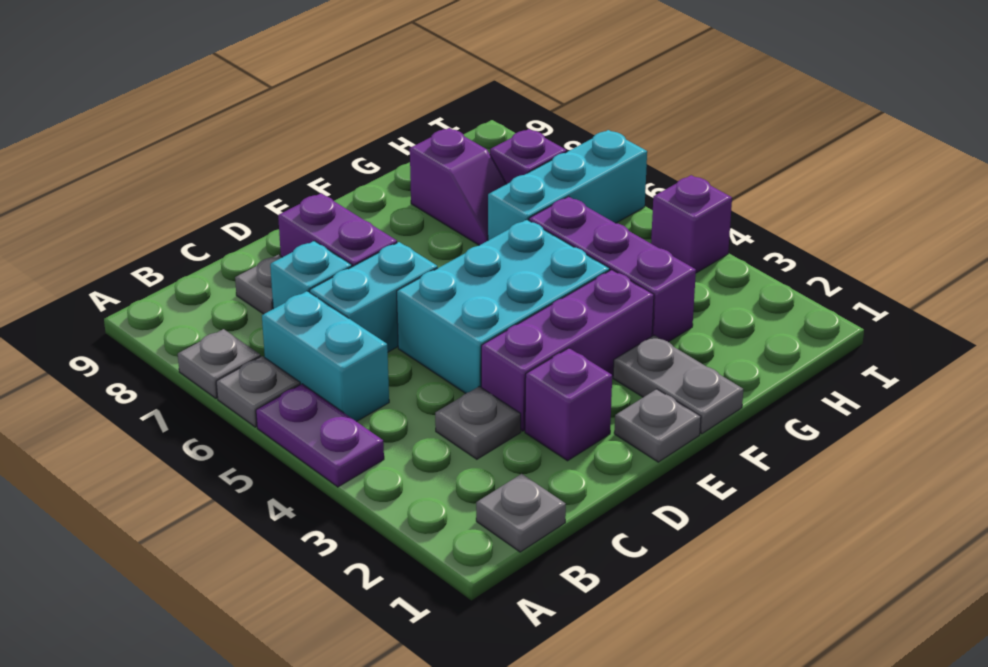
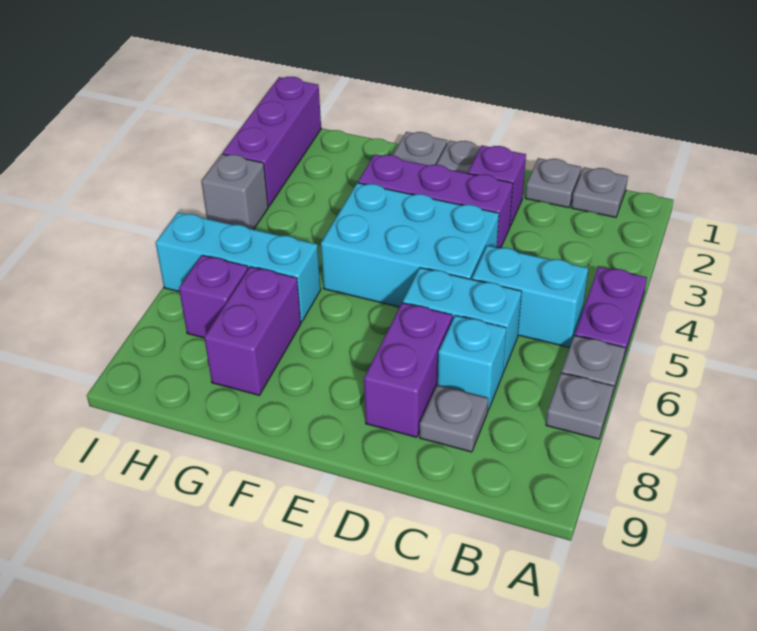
cyan brick B5:B6 level 1 -> cyan brick B5:C5 level 1
grey plate C3 level 1 -> grey plate C1 level 1
purple brick G3:G5 level 1 -> purple brick I1:I3 level 1
purple slope G7:G8 level 1 top 8 -> purple brick G7:G8 level 1
purple brick I4 level 1 -> grey brick I4 level 1

